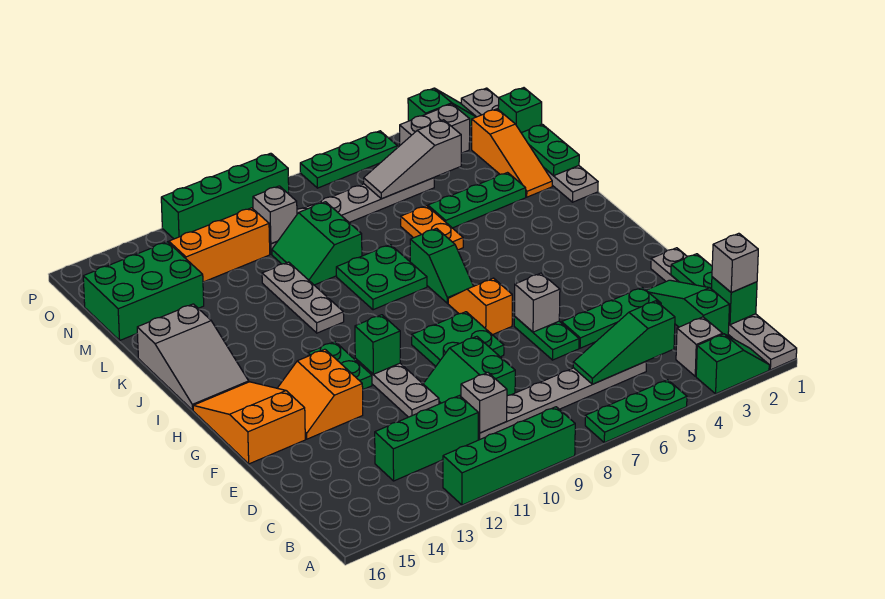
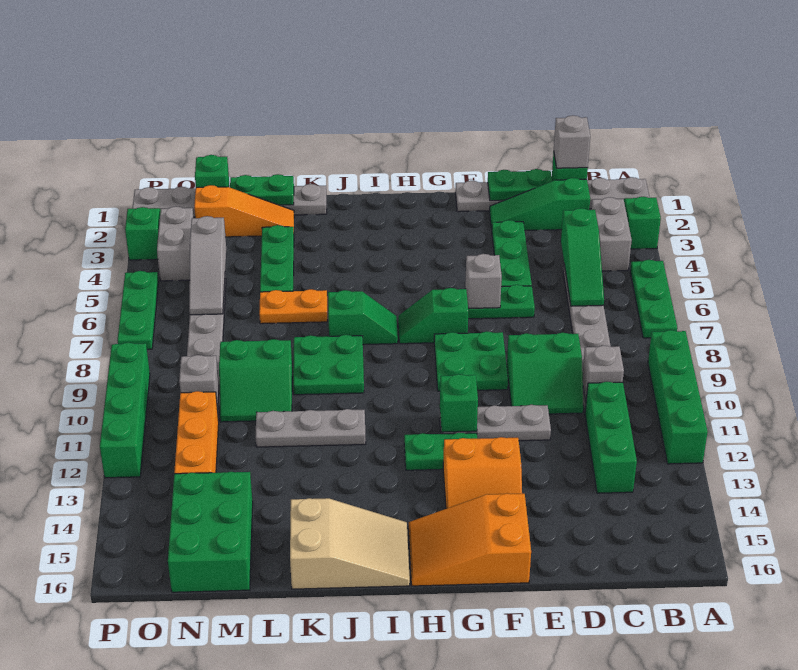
grey brick B3 level 1 -> grey brick B3:B4 level 1
orange slope G7:H7 level 1 top G -> green slope G7:H7 level 1 top G
grey slope I15:K16 level 1 top K -> tan slope I15:K16 level 1 top K

